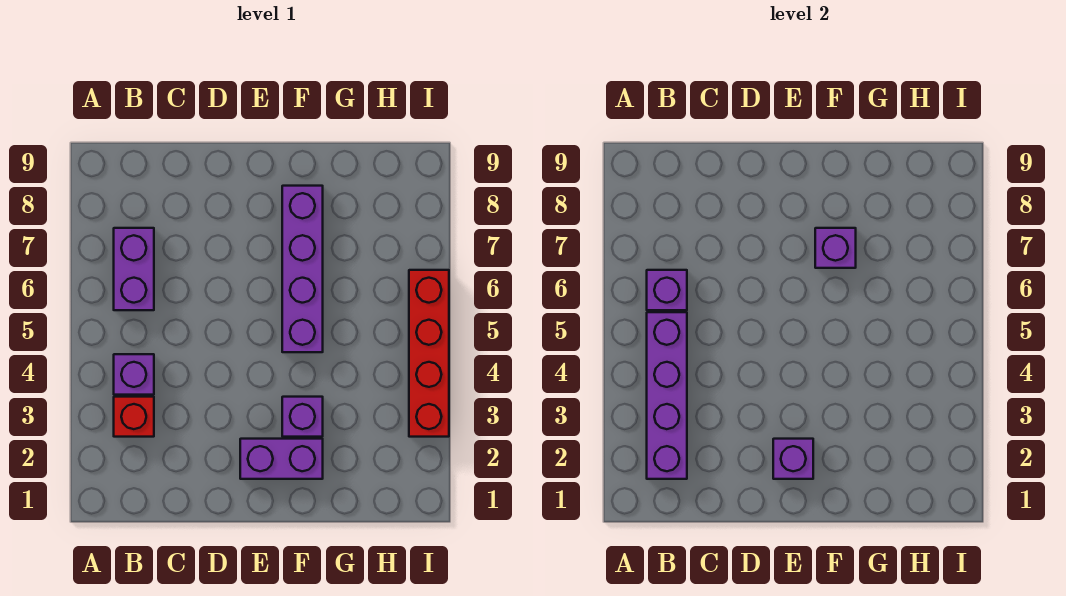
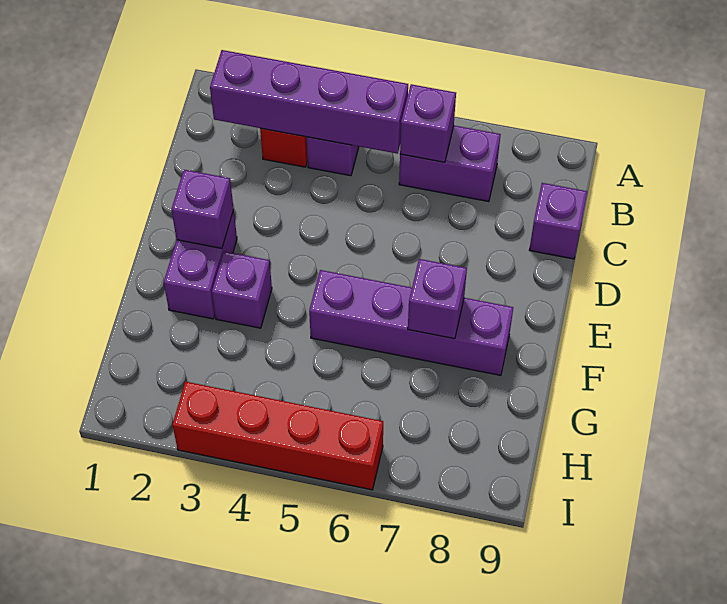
none -> purple brick C9 level 1

